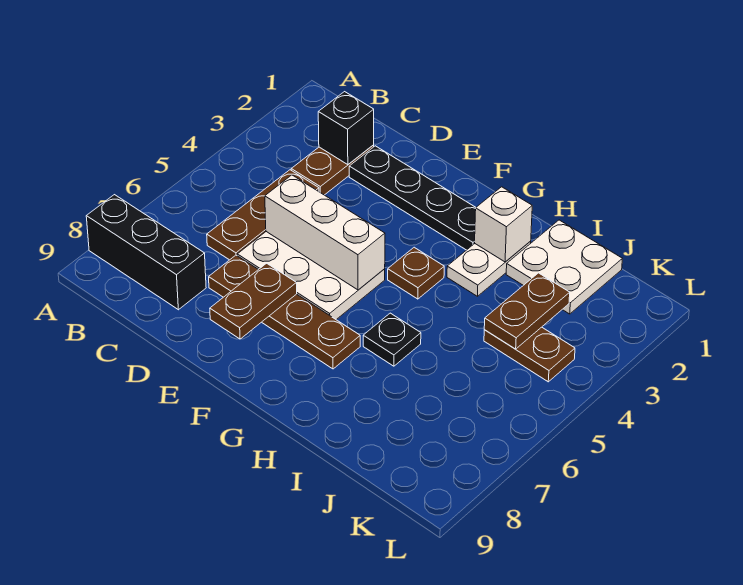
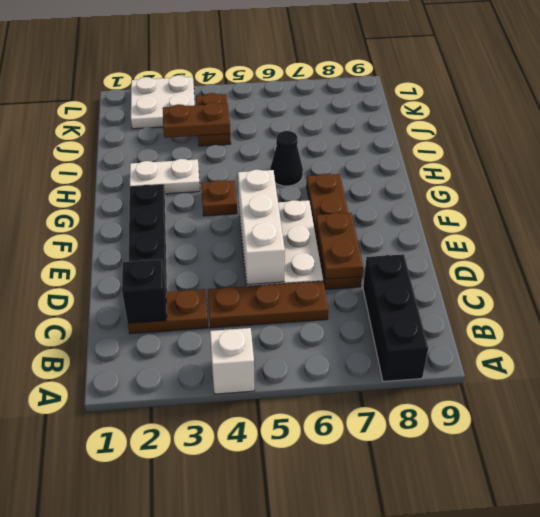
brown plate E7:E8 level 2 -> brown plate D7:E7 level 2
white brick H2 level 2 -> white brick A4 level 1
black plate H6 level 1 -> black cone H6 level 1
white plate I1:J2 level 1 -> white plate K2:L3 level 1

